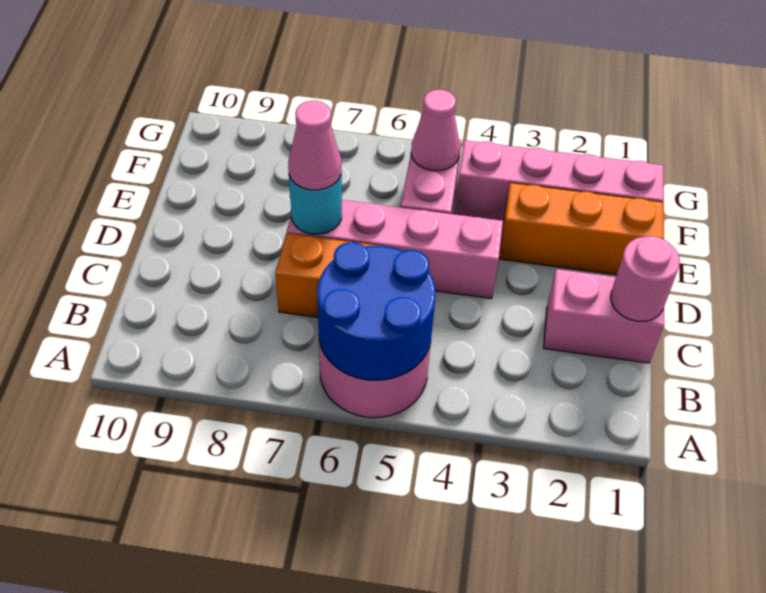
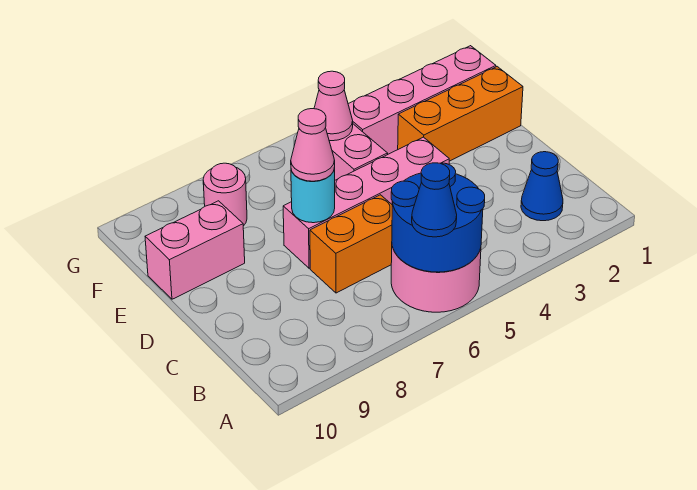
none -> blue cone A6 level 3
none -> blue cone B2 level 1
pink brick C1:C2 level 1 -> pink brick E9:E10 level 1
pink round brick C1 level 2 -> pink round brick F8 level 1

